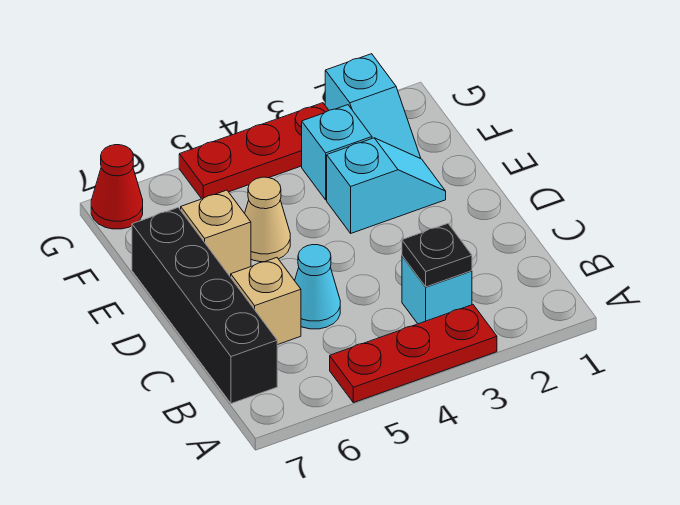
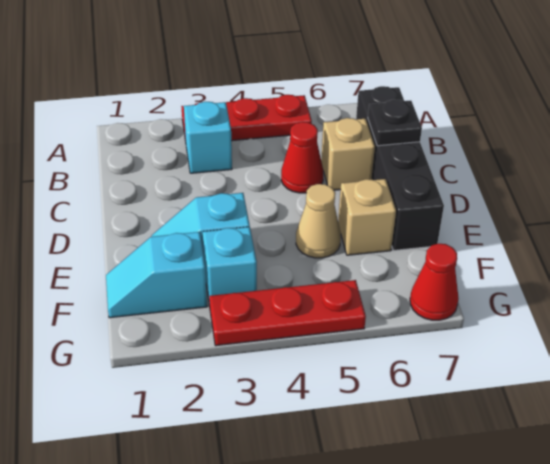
black plate B3 level 2 -> black plate C7 level 2
cyan cone C5 level 1 -> red cone C5 level 1
cyan slope F2:G2 level 1 top G -> cyan slope F1:F2 level 1 top 2

